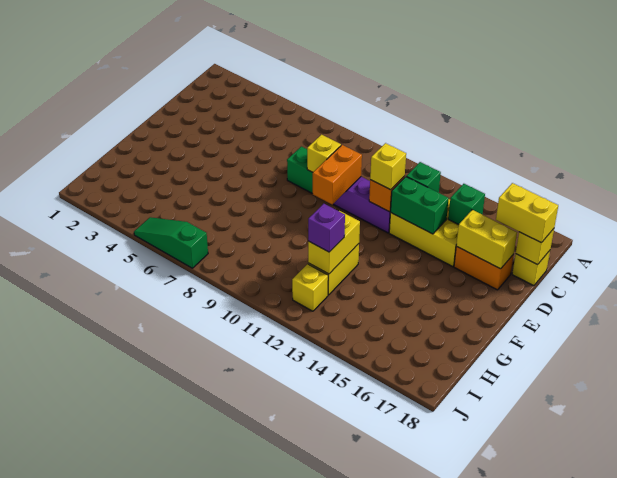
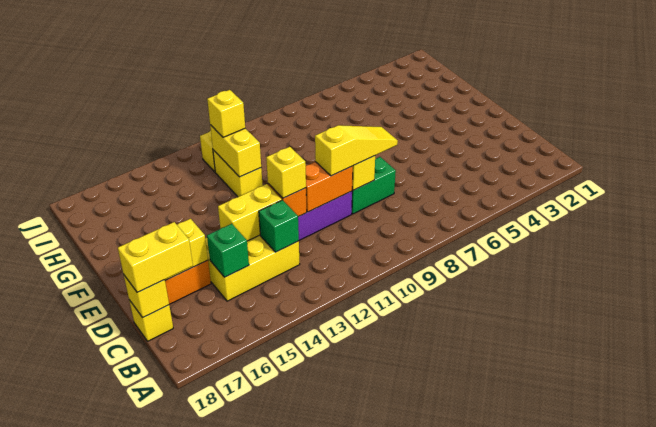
none -> yellow slope D8:D10 level 3 top 10
orange brick D10:E10 level 2 -> orange brick D10:D11 level 2
green brick D13:D14 level 2 -> yellow brick D13:D14 level 2
purple brick H12 level 3 -> yellow brick H12 level 3
green slope J5:J7 level 1 top 7 -> none

